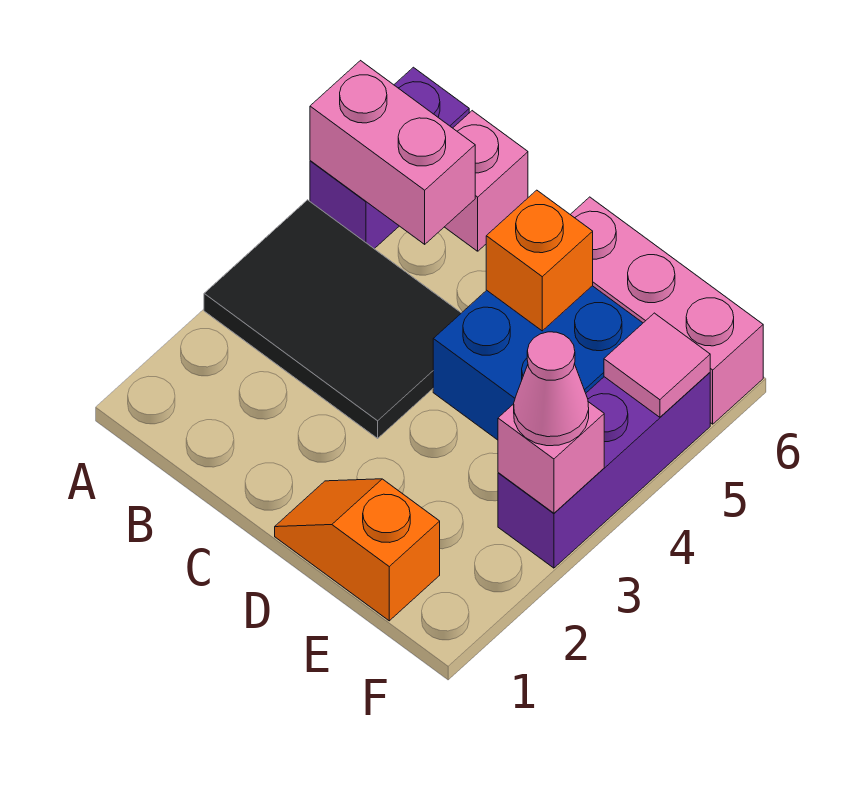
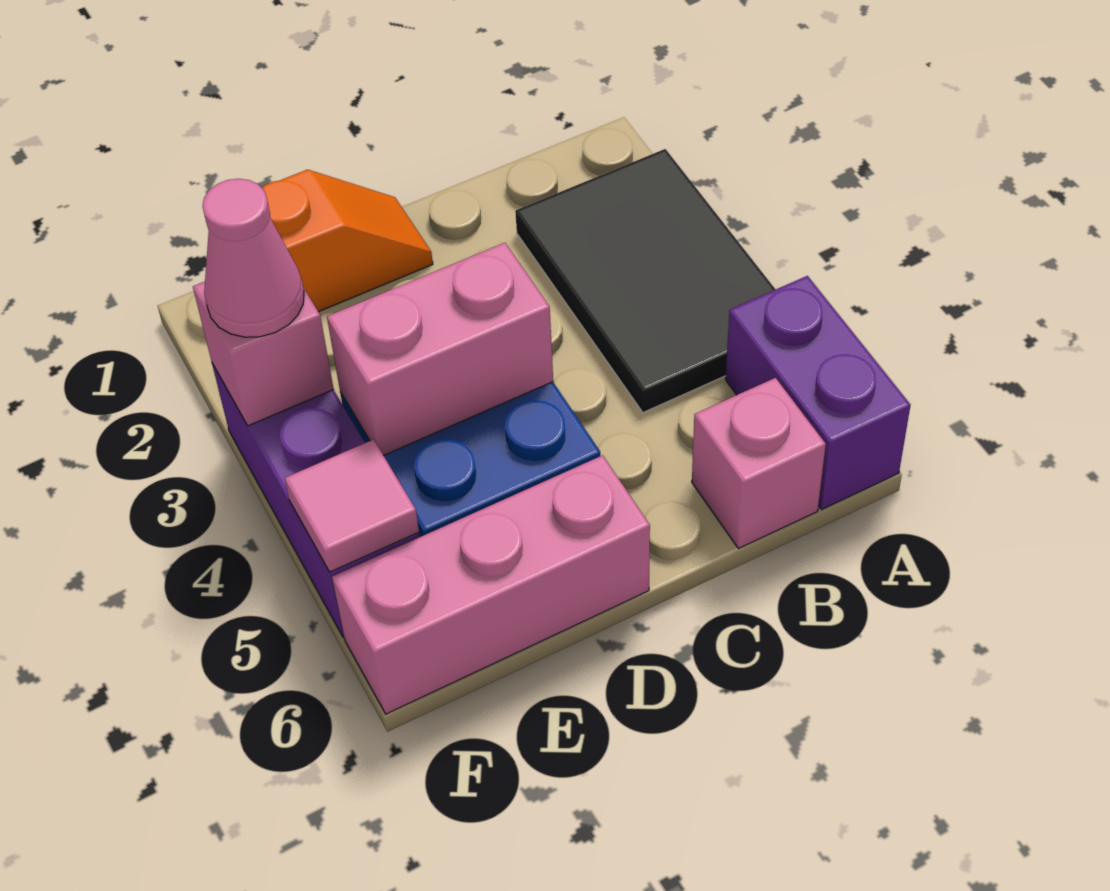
black tile A3:C4 level 1 -> black tile A2:B4 level 1
pink brick A5:B5 level 2 -> pink brick D4:E4 level 2
orange brick D5 level 2 -> none

